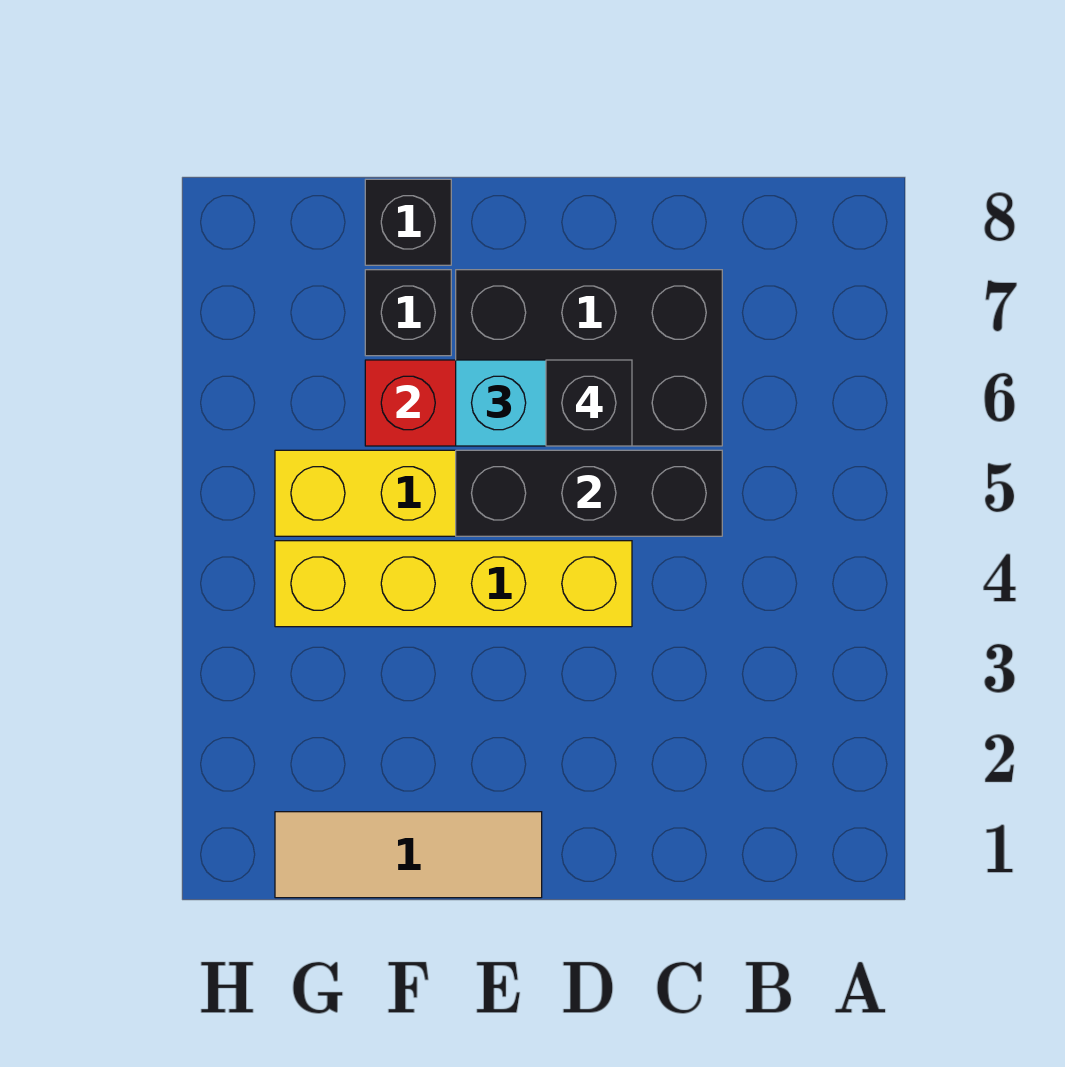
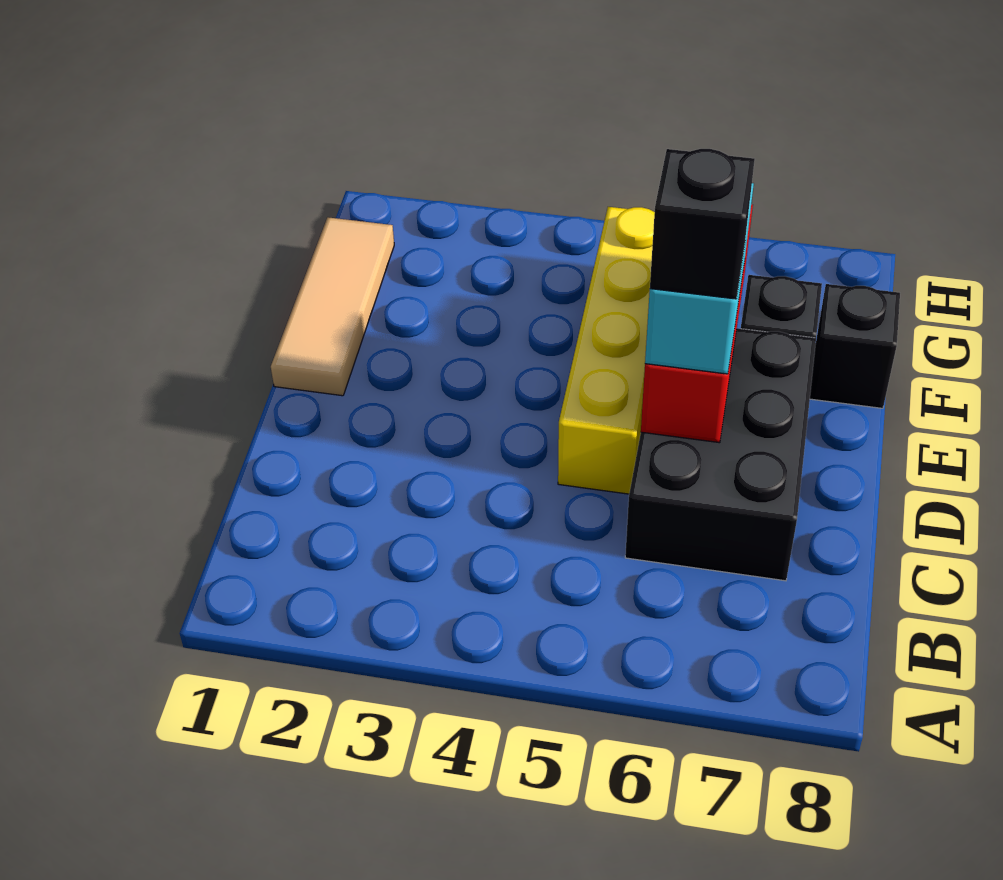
black brick C5:E5 level 2 -> none
yellow brick D4:G4 level 1 -> none

